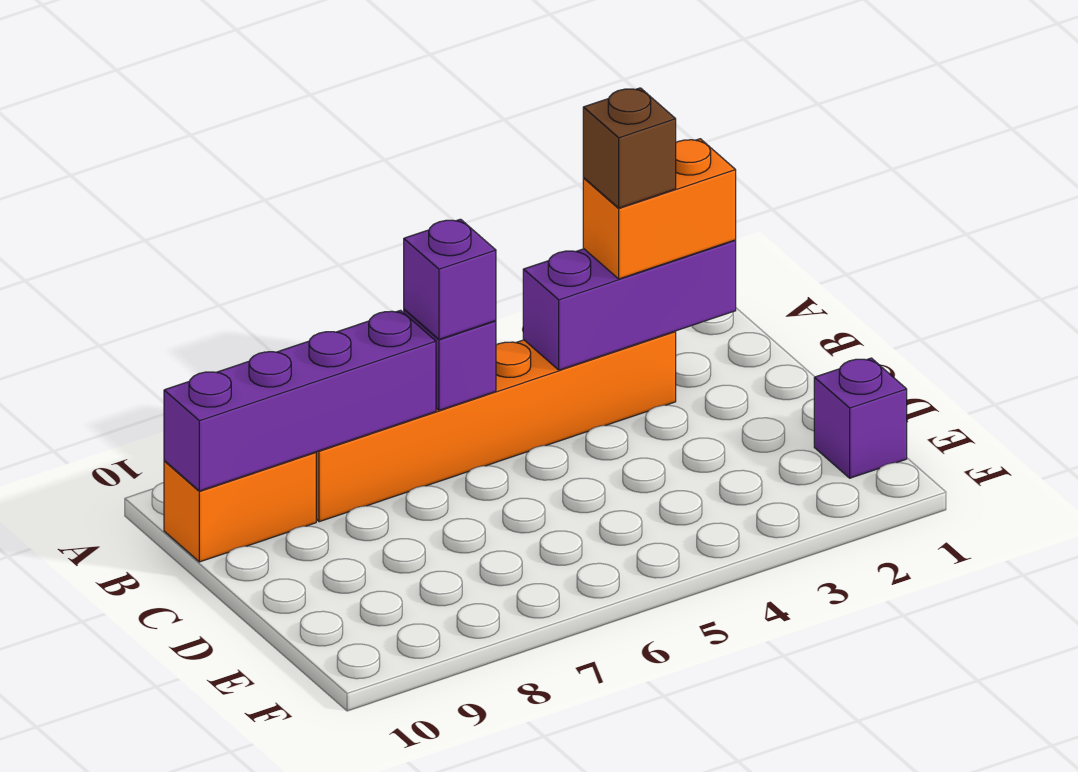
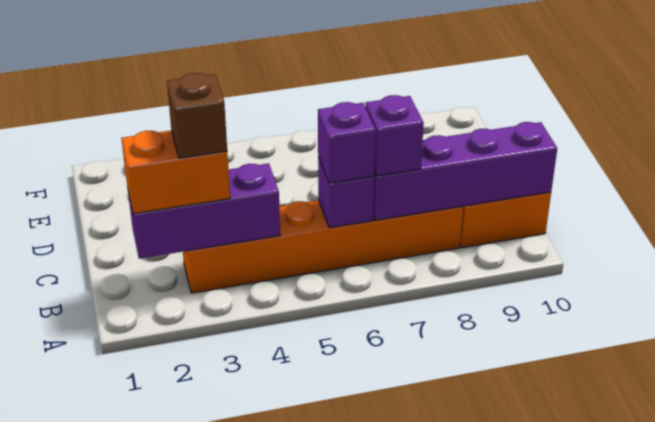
purple brick E1 level 1 -> purple brick B7 level 3

